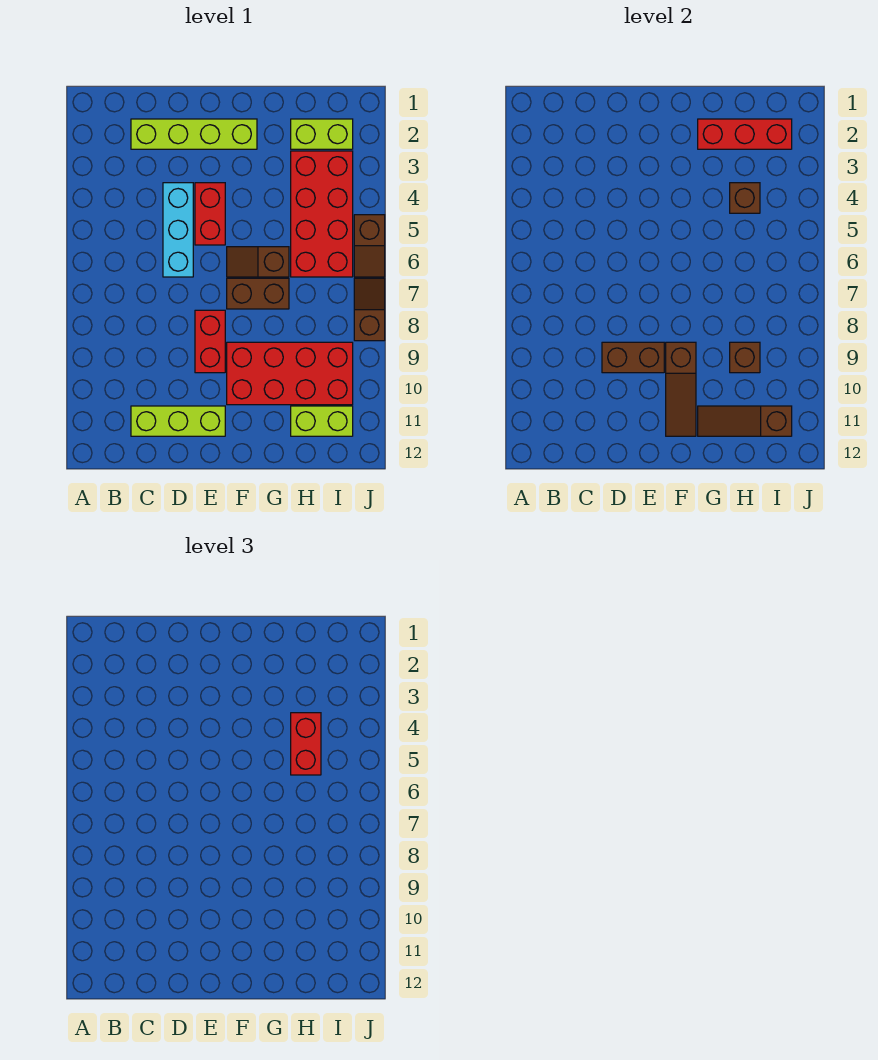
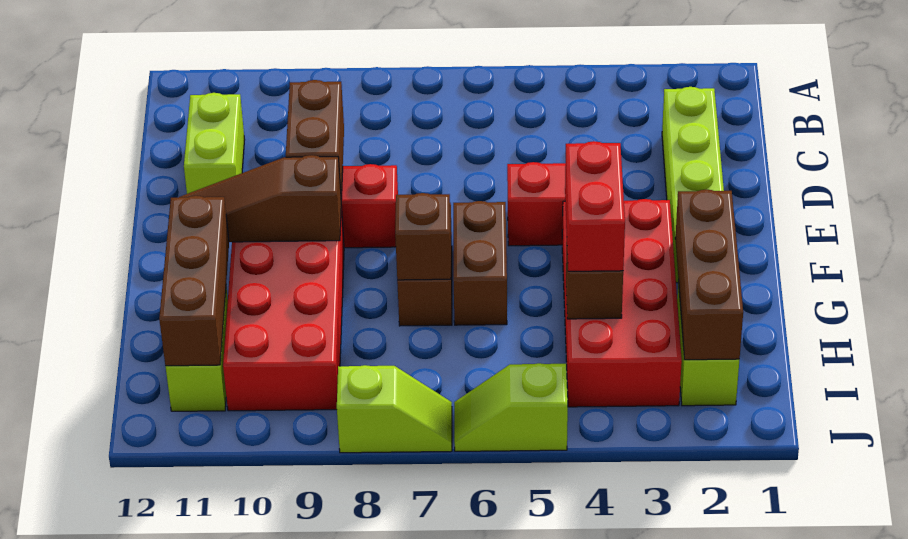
lime brick C11:E11 level 1 -> lime brick C11:D11 level 1
cyan brick D4:D6 level 1 -> none
brown slope F6:G6 level 1 top G -> brown brick F6:G6 level 1
red brick G2:I2 level 2 -> brown brick G2:I2 level 2
brown slope G11:I11 level 2 top I -> brown brick G11:I11 level 2
red brick H3:I6 level 1 -> red brick F3:I4 level 1
red brick H4:H5 level 3 -> red brick G4:H4 level 3
brown brick H9 level 2 -> brown brick G7 level 2
brown slope J5:J6 level 1 top 5 -> lime slope J5:J6 level 1 top 5
brown slope J7:J8 level 1 top 8 -> lime slope J7:J8 level 1 top 8

